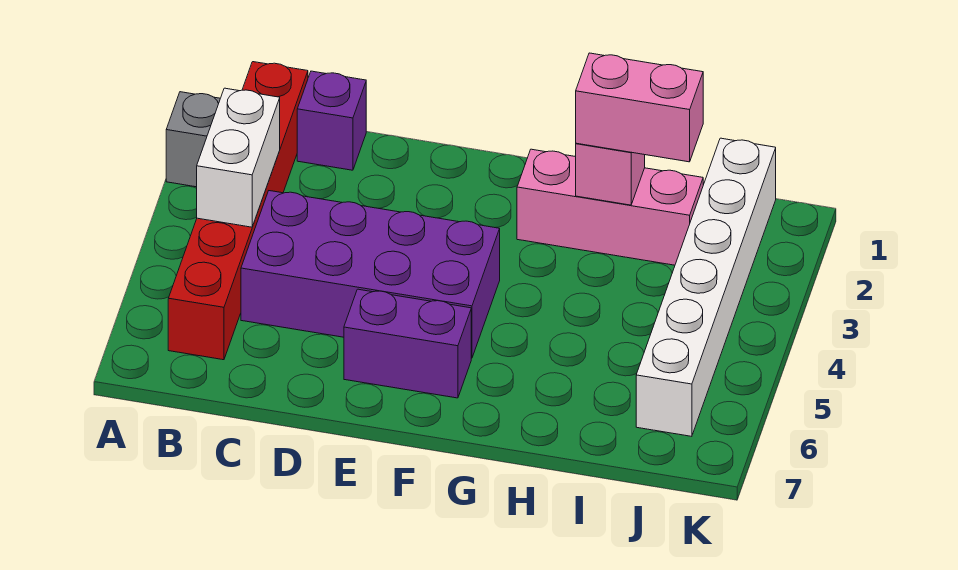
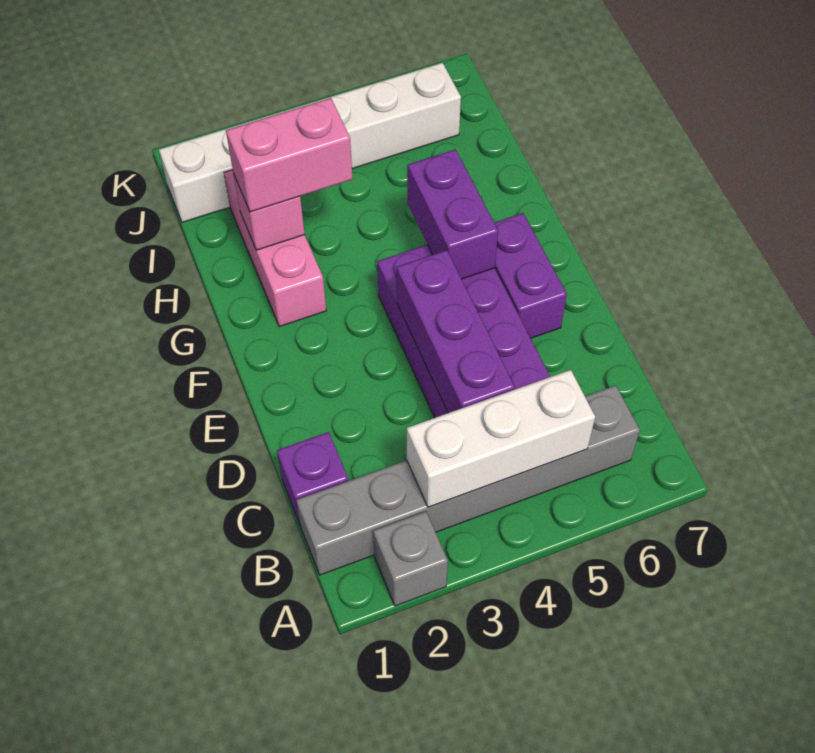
red brick B1:B6 level 1 -> grey brick B1:B6 level 1
white brick B3:B4 level 2 -> white brick B3:B5 level 2
none -> purple brick C4:E4 level 2
none -> purple brick F5:G5 level 2
pink brick H2:I2 level 3 -> pink brick H2:H3 level 3

